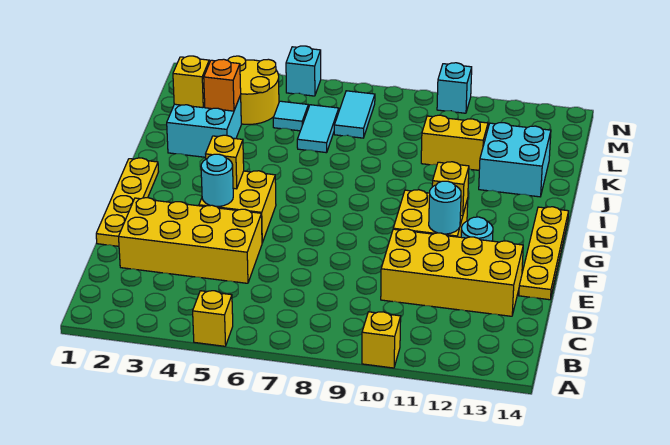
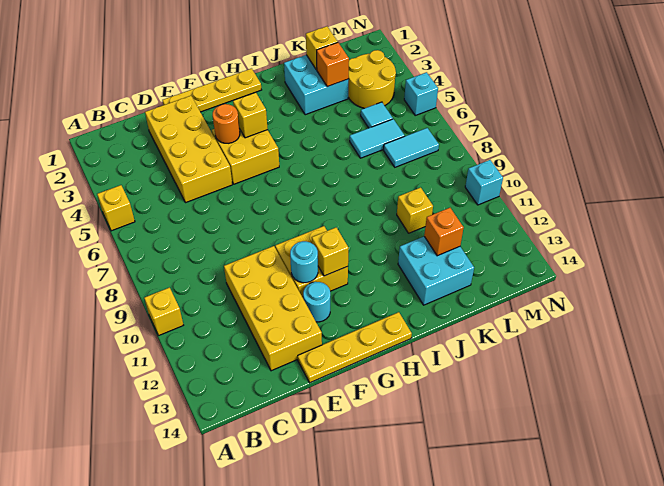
cyan round brick F4 level 2 -> orange round brick F4 level 2
yellow brick K10:K11 level 1 -> yellow brick K10 level 1
none -> orange brick K12 level 2

